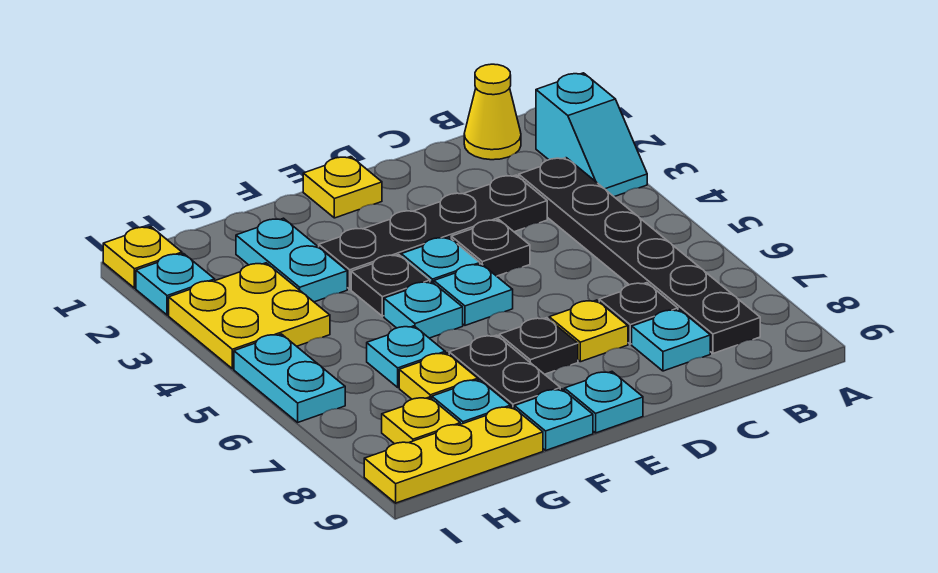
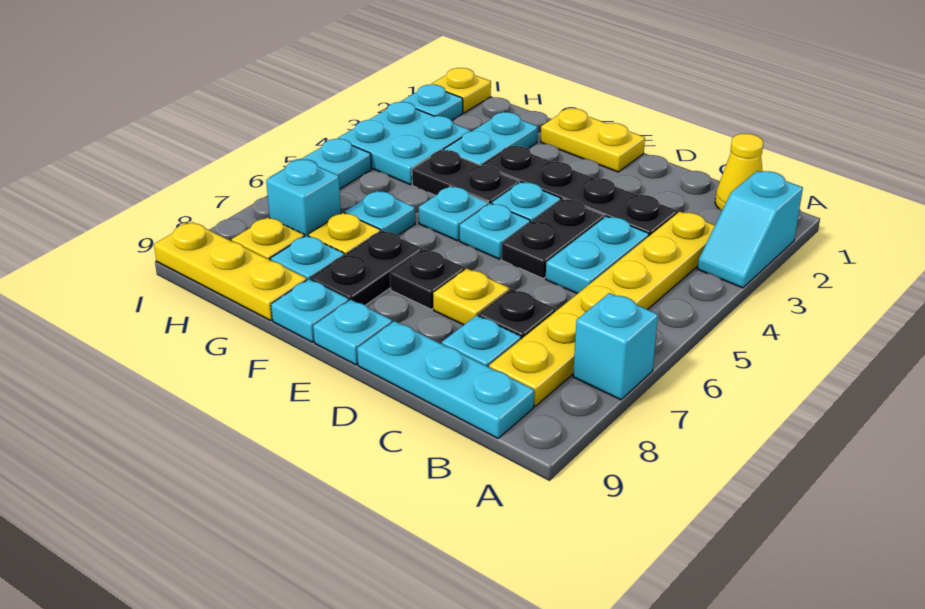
none -> cyan brick A7 level 1
black plate B3:B8 level 1 -> yellow plate B3:B8 level 1
none -> cyan plate B9:D9 level 1
none -> cyan plate C4:C5 level 1
black plate D4 level 1 -> black plate D4:D5 level 1
yellow plate E1 level 1 -> yellow plate E1:F1 level 1
black plate F4 level 1 -> black plate F4:G4 level 1
yellow plate H3:I4 level 1 -> cyan plate H3:I4 level 1
none -> cyan brick H7 level 1

